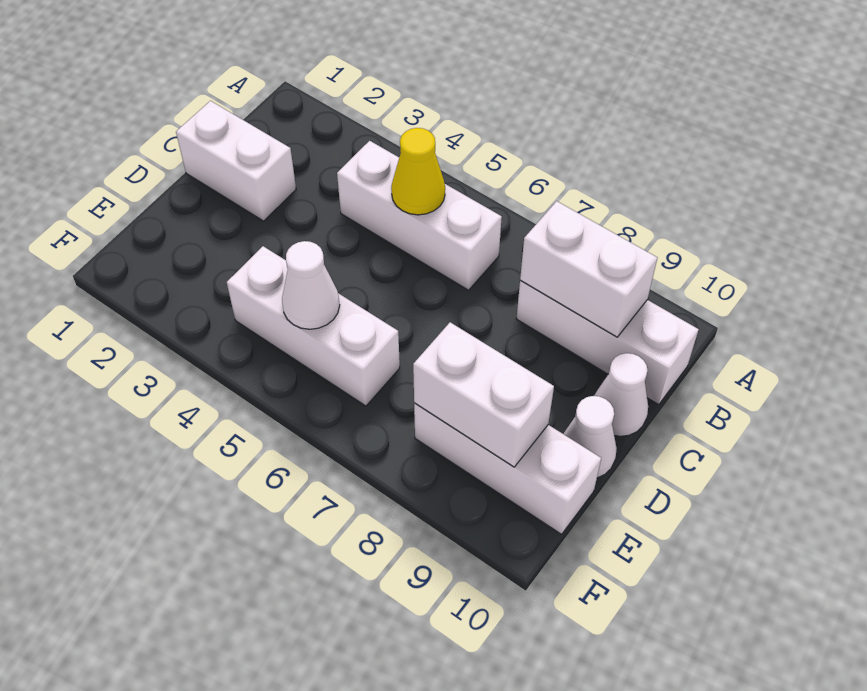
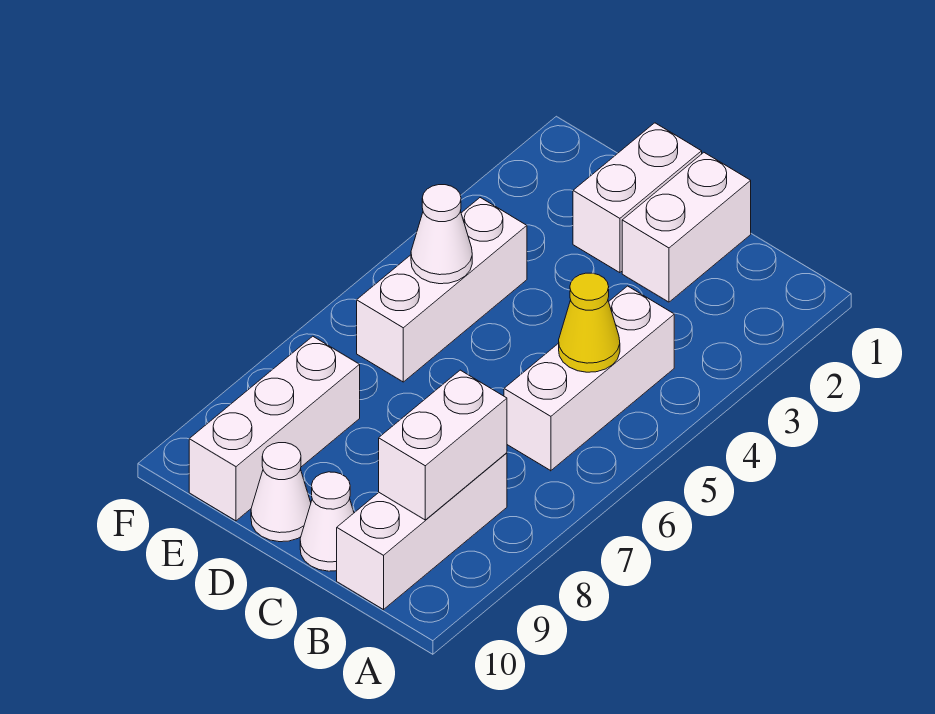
white brick E8:E9 level 2 -> white brick D1:D2 level 1

